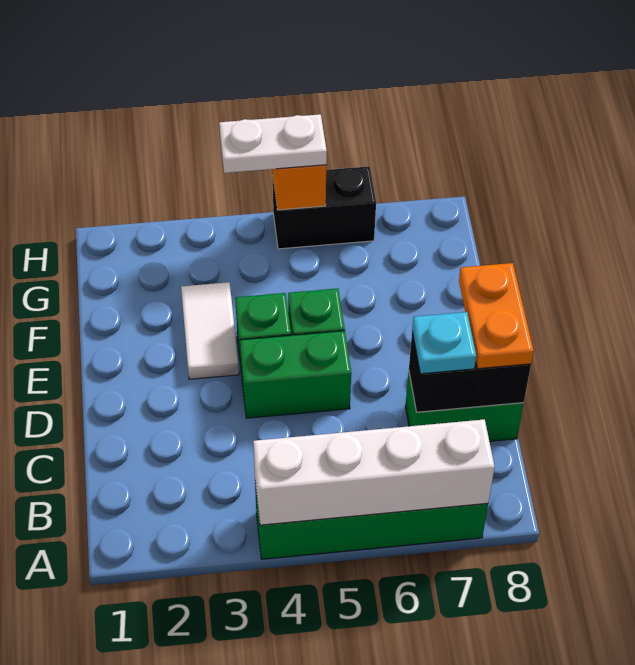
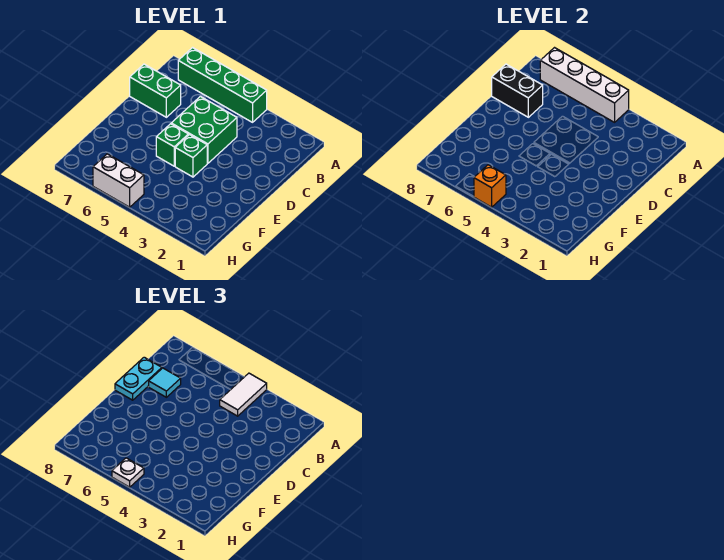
cyan plate C7 level 3 -> cyan tile C7 level 3
orange plate C8:D8 level 3 -> cyan plate C8:D8 level 3
green brick D4:D5 level 1 -> green brick C4:D5 level 1
white tile E3:F3 level 1 -> white tile A4:B4 level 3
white plate H4:H5 level 3 -> white plate H5 level 3
black brick H5:H6 level 1 -> white brick H5:H6 level 1

